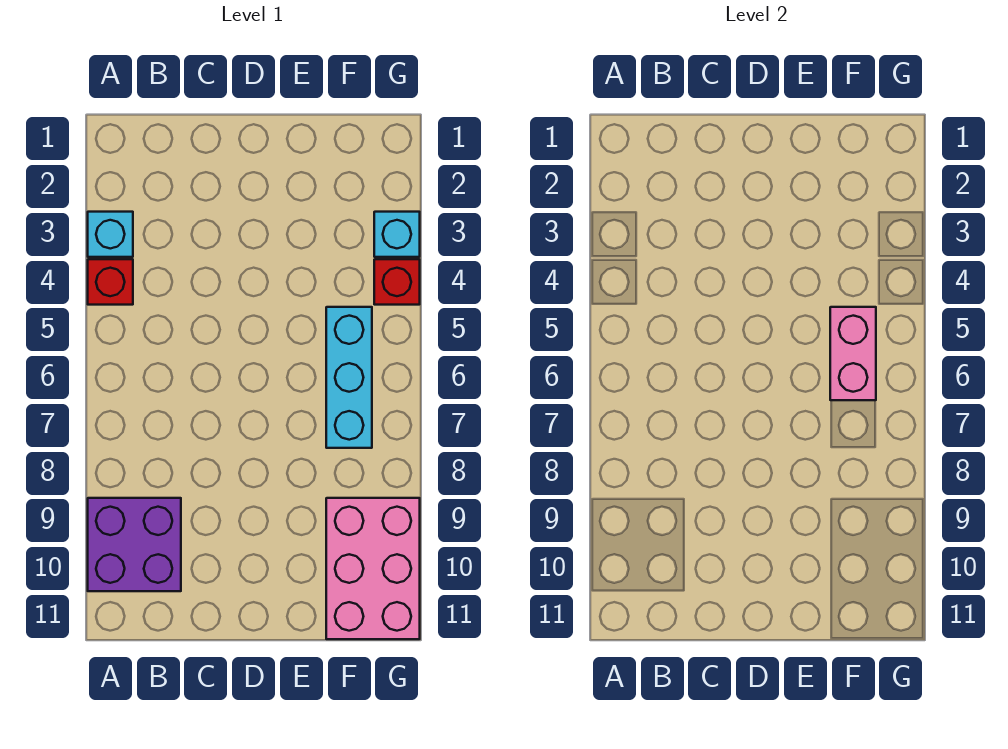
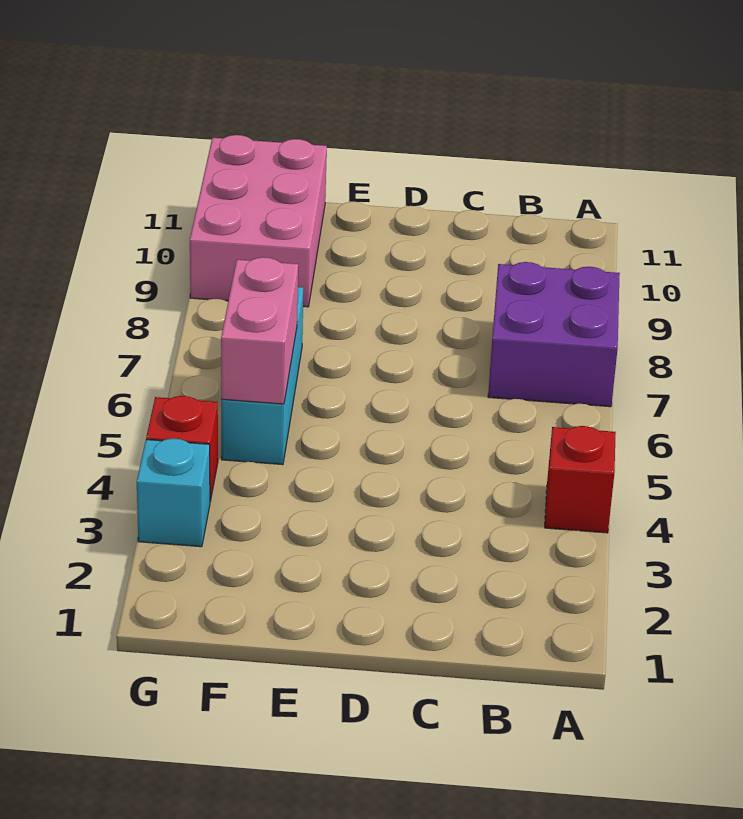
cyan brick A3 level 1 -> none
purple brick A9:B10 level 1 -> purple brick A7:B8 level 1

